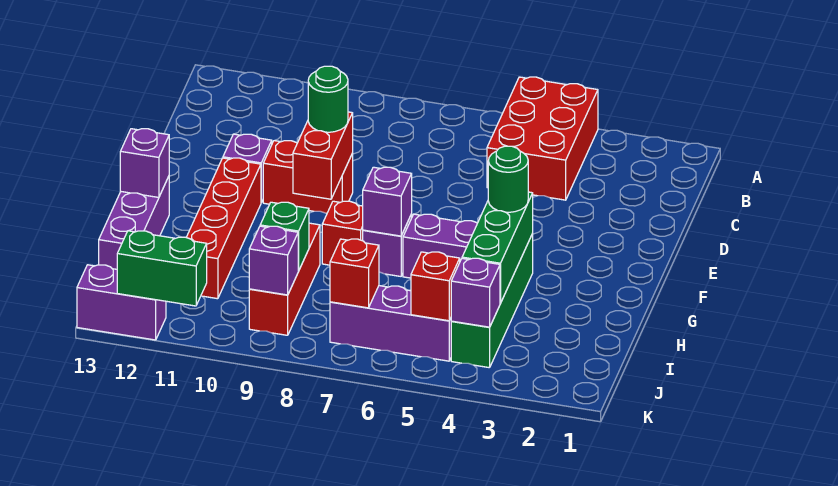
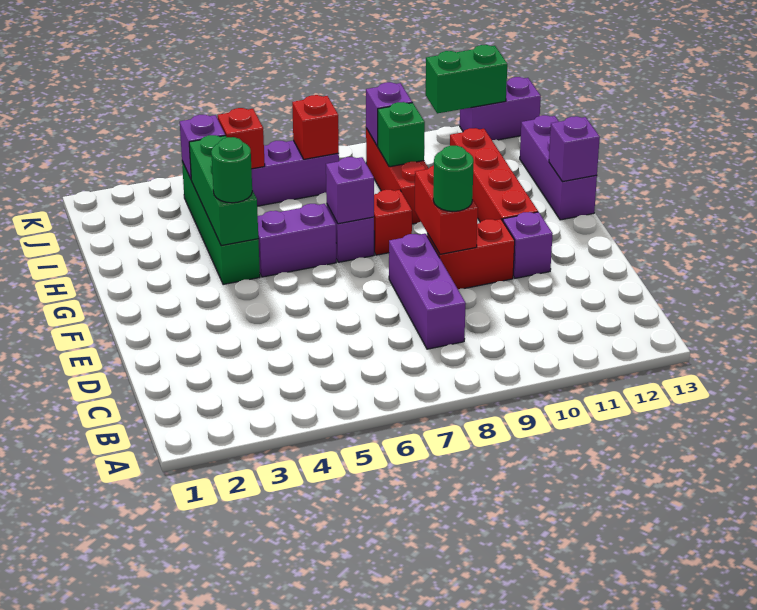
red brick A4:C5 level 1 -> none
none -> purple brick C8:E8 level 1

